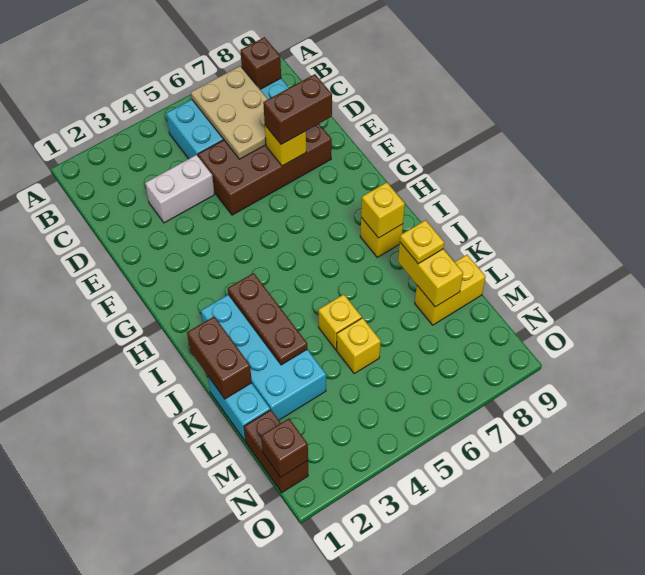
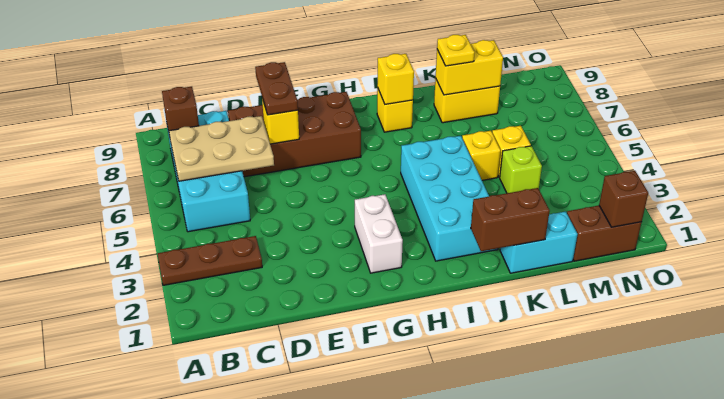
white brick D3:D4 level 1 -> white brick G2:G3 level 1
brown brick D5:E8 level 1 -> brown brick D7:G8 level 1
brown brick E7:E8 level 3 -> brown plate E7:E8 level 3
cyan brick I2:L3 level 1 -> cyan brick I2:J5 level 1
brown plate I3:K3 level 2 -> brown plate A3:C3 level 1
none -> lime brick L4 level 1
yellow brick L8:L9 level 1 -> yellow brick K8:L8 level 1

